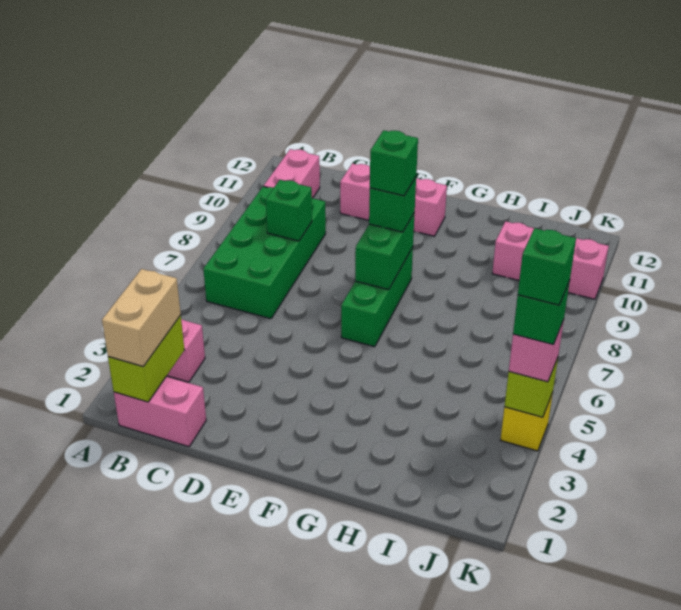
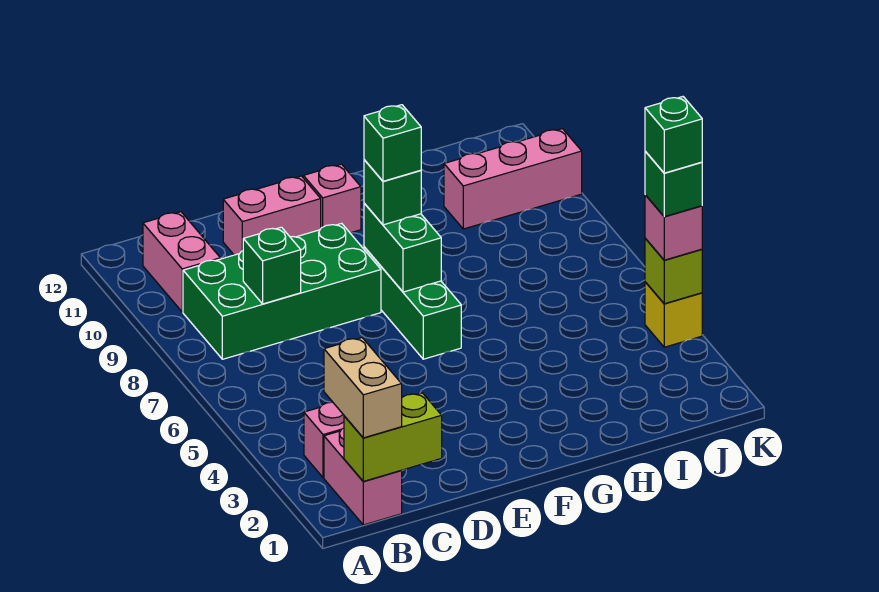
pink brick B1:C1 level 1 -> pink brick B1:B2 level 1
lime brick B1:B2 level 2 -> lime brick B1:C1 level 2
green brick B6:C9 level 1 -> green brick B8:E9 level 1

